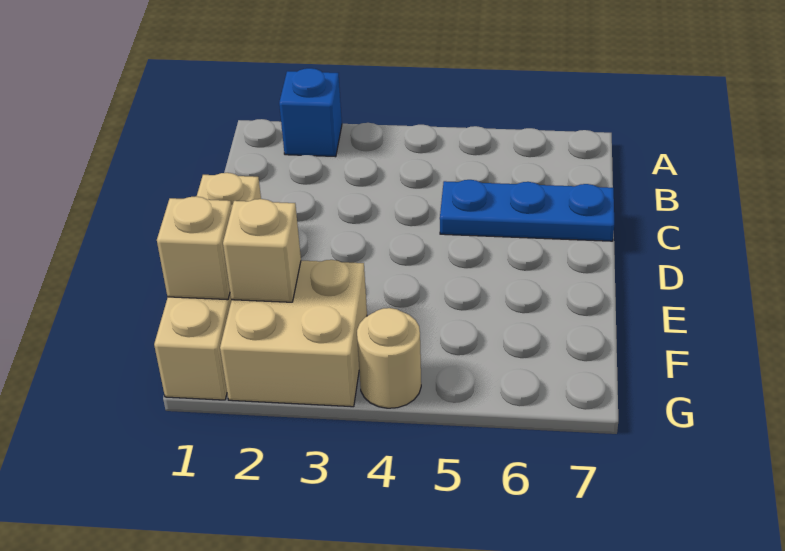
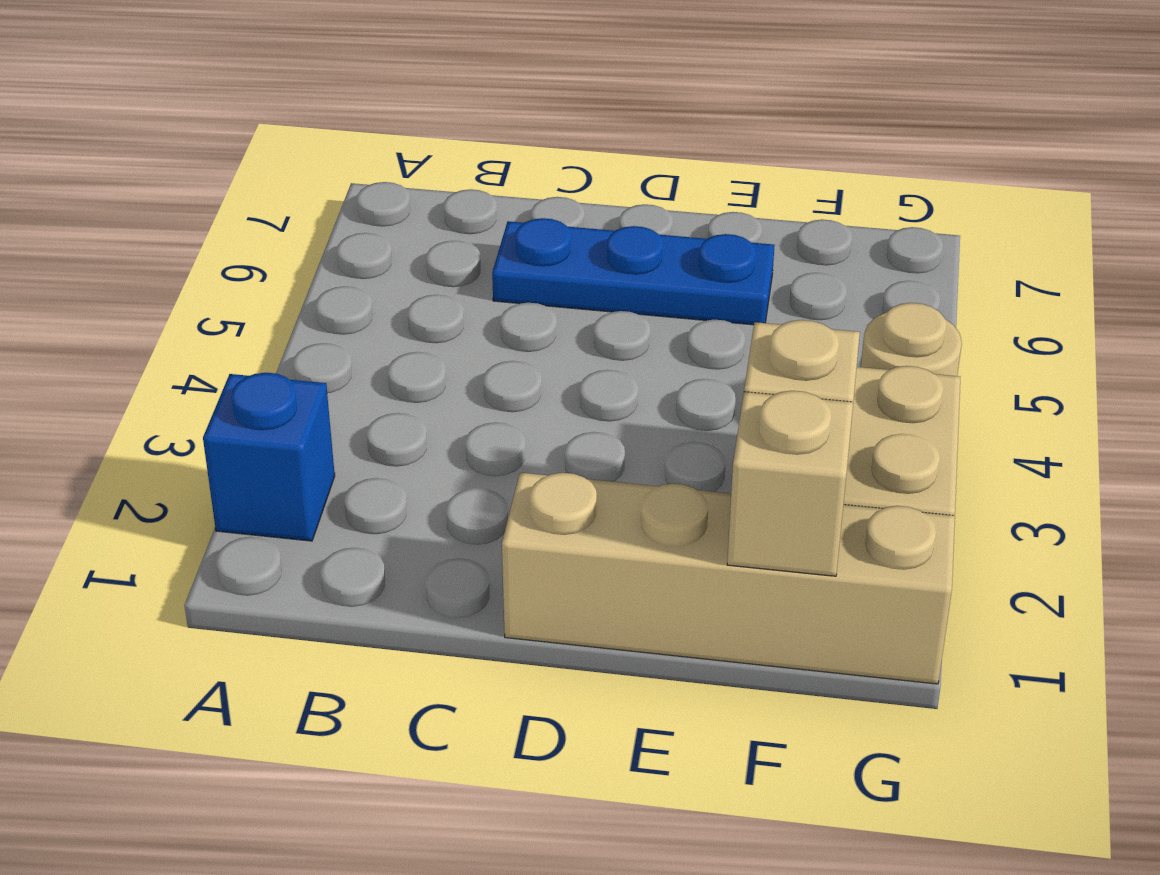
blue plate C5:C7 level 1 -> blue plate C6:E6 level 1

